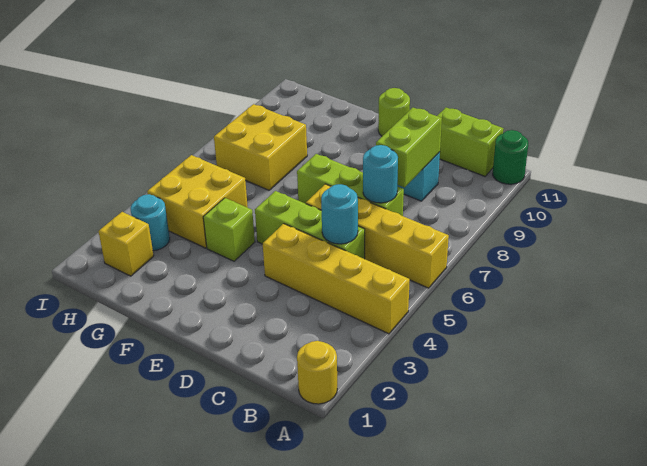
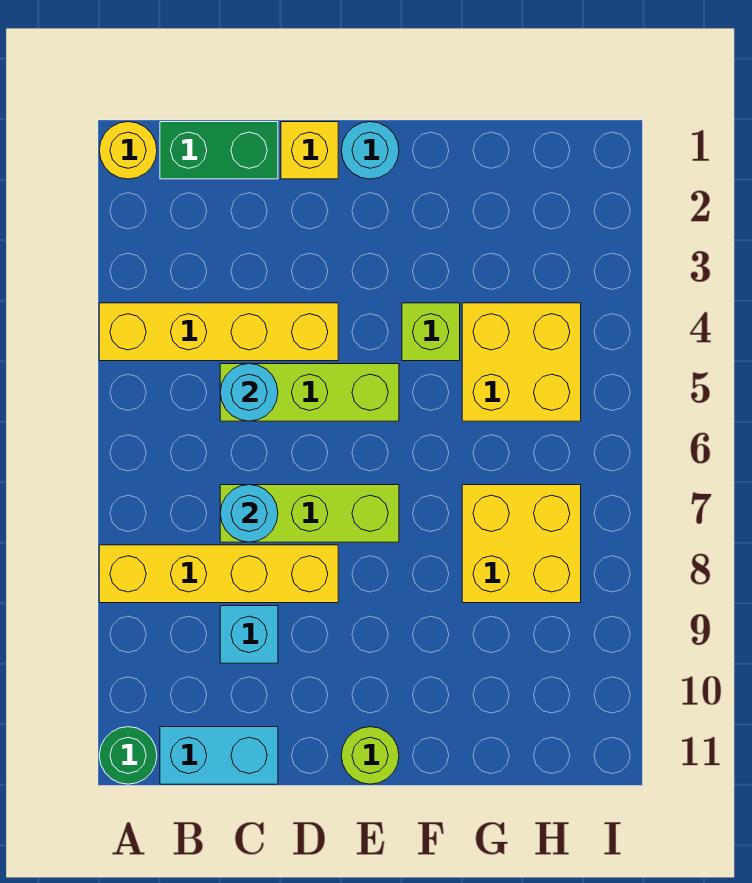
yellow brick A6:D6 level 1 -> yellow brick A8:D8 level 1
none -> green brick B1:C1 level 1
lime brick B11:C11 level 1 -> cyan brick B11:C11 level 1
lime brick C8:C9 level 2 -> none
yellow brick H2 level 1 -> yellow brick D1 level 1
cyan round brick H3 level 1 -> cyan round brick E1 level 1

